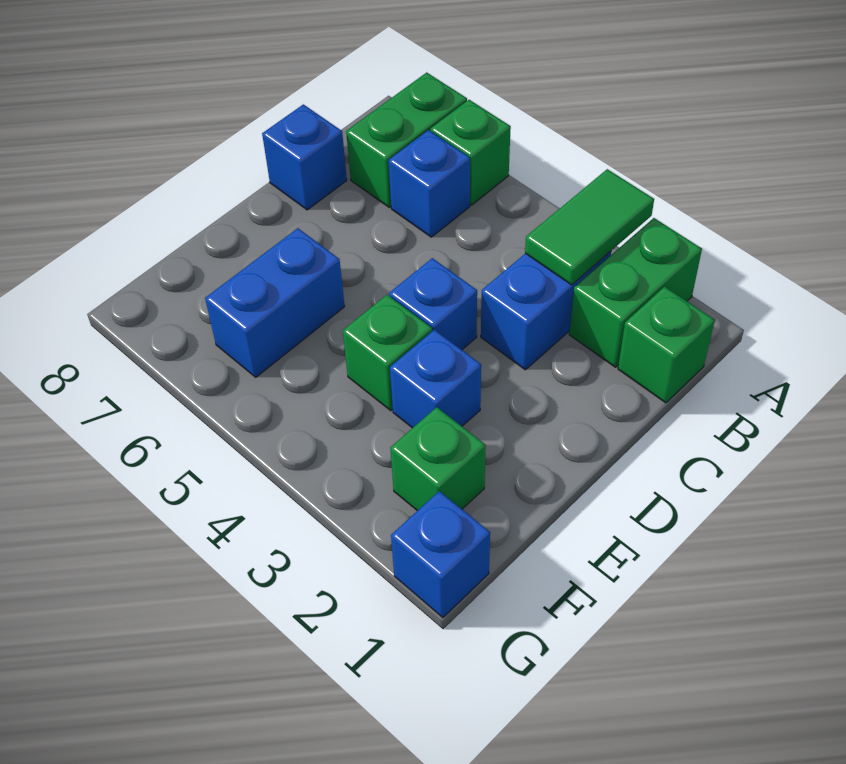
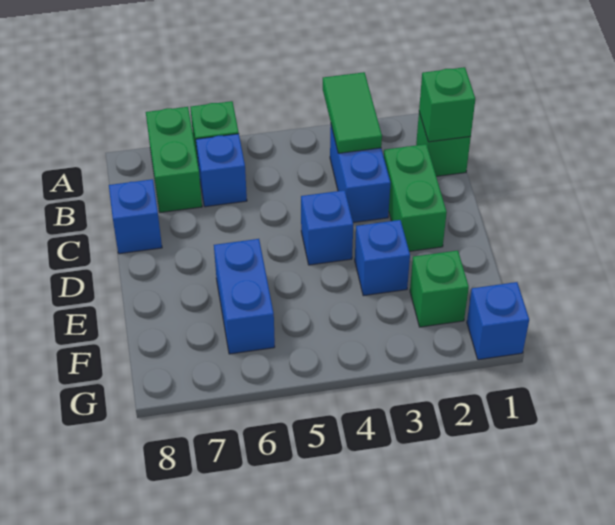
green brick A2:B2 level 1 -> green brick C2:D2 level 1
green brick E4 level 1 -> green brick B1 level 2

